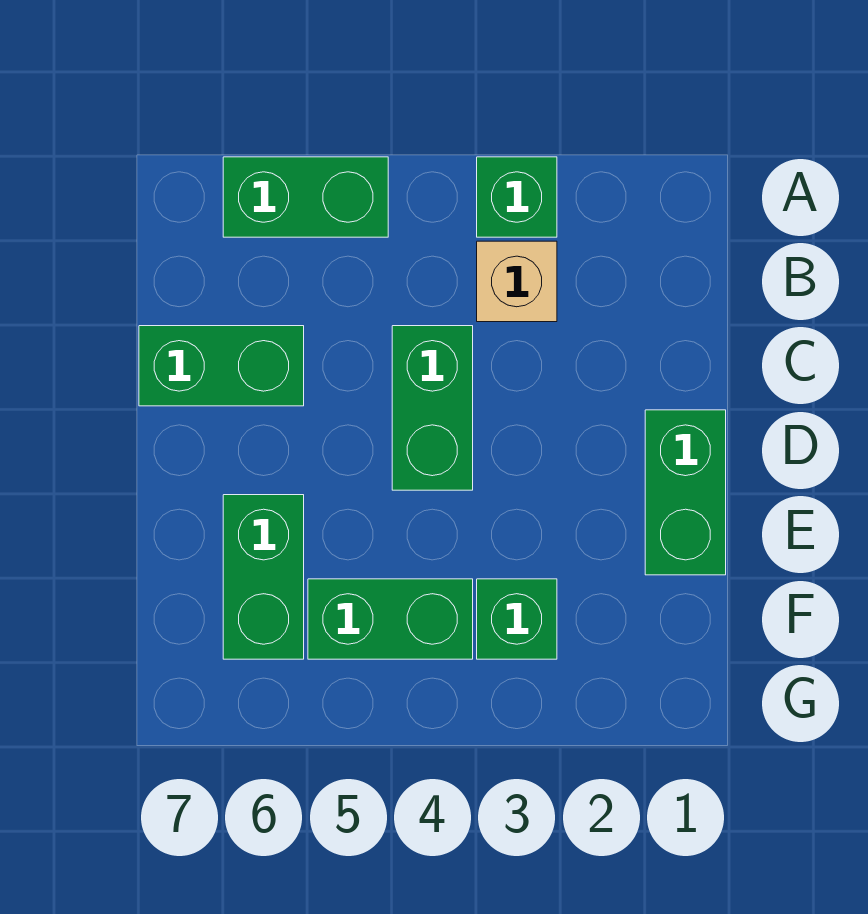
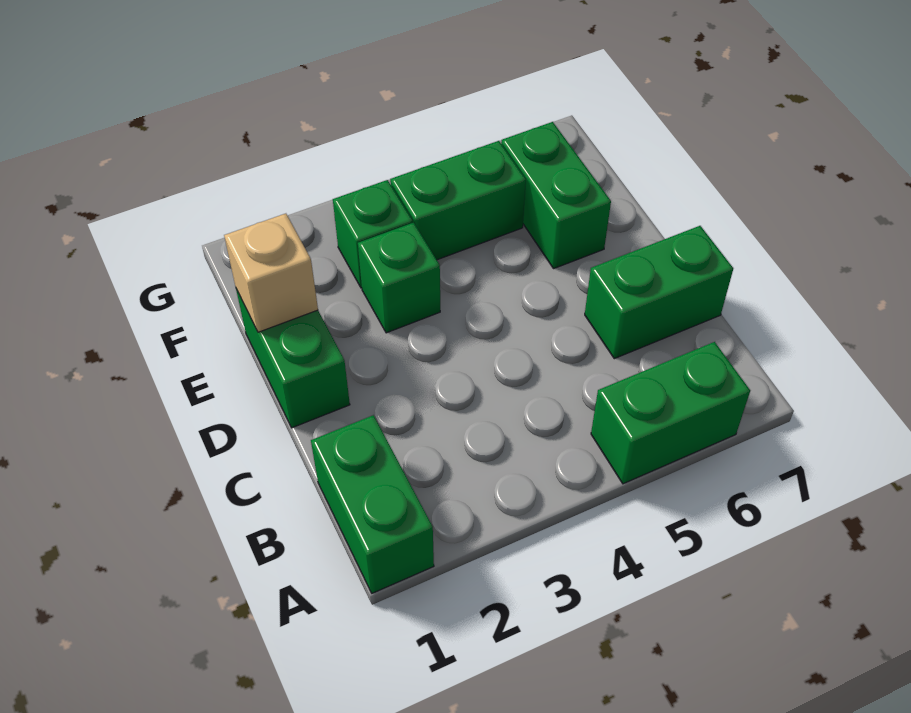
green brick A3 level 1 -> green brick E3 level 1
tan brick B3 level 1 -> tan brick E1 level 2
green brick C4:D4 level 1 -> green brick A1:B1 level 1

